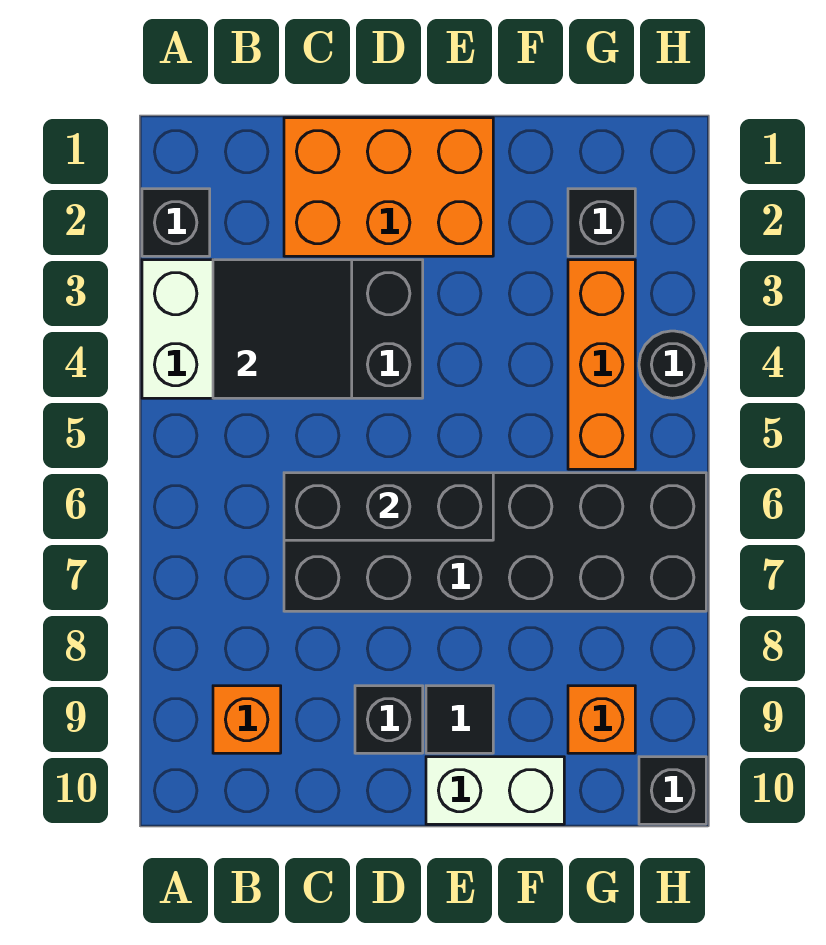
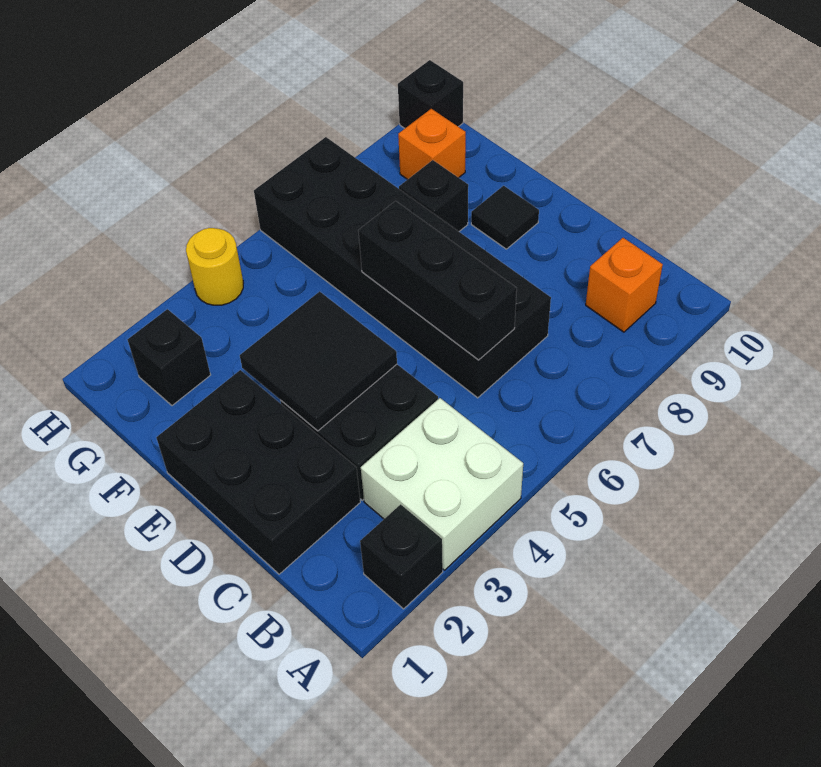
black tile B3:C4 level 2 -> black tile D3:E4 level 2
orange brick C1:E2 level 1 -> black brick C1:E2 level 1
black brick D9 level 1 -> black brick F8 level 1
white brick E10:F10 level 1 -> none
orange brick G3:G5 level 1 -> none
black round brick H4 level 1 -> yellow round brick H4 level 1

